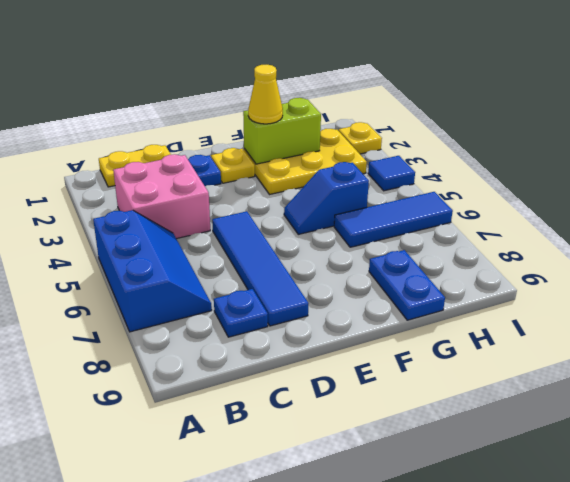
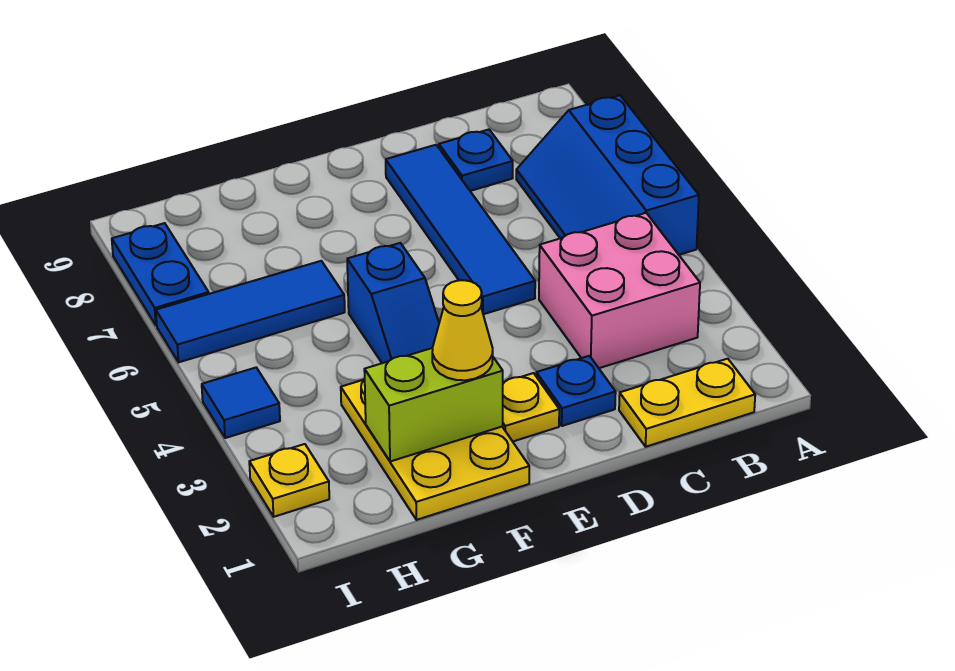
yellow plate F2:H3 level 1 -> yellow plate F1:G3 level 1
blue slope F5:G5 level 1 top G -> blue slope F4:F5 level 1 top 5
blue plate G8:G9 level 1 -> blue plate I7:I8 level 1

